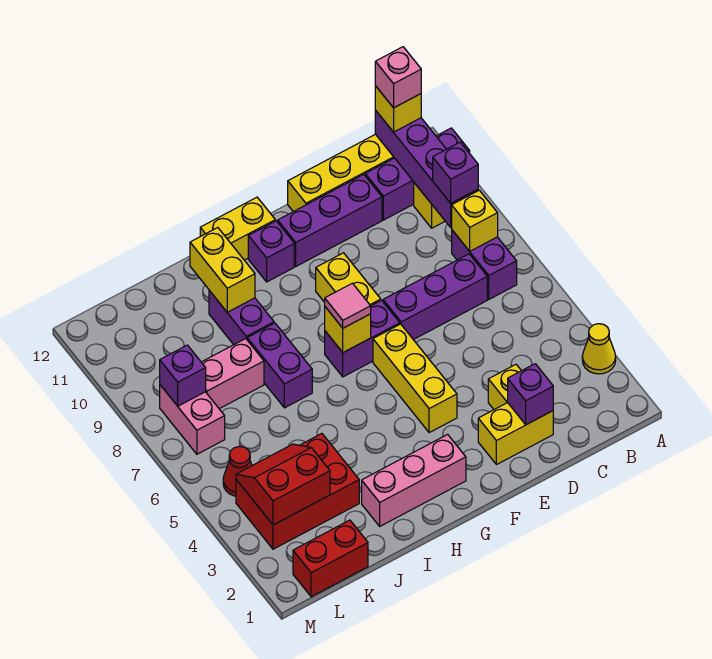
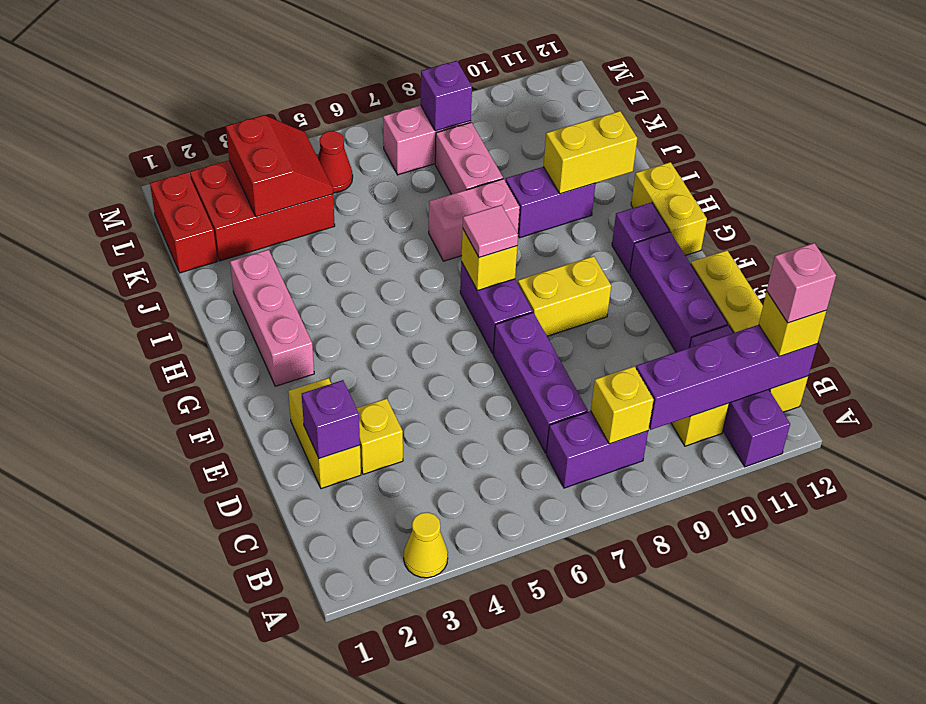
purple brick B9 level 3 -> none
yellow brick F4:F6 level 1 -> none
purple brick I7:I8 level 1 -> pink brick I7:I8 level 1
red brick J3:L4 level 1 -> red brick K2:L4 level 1

